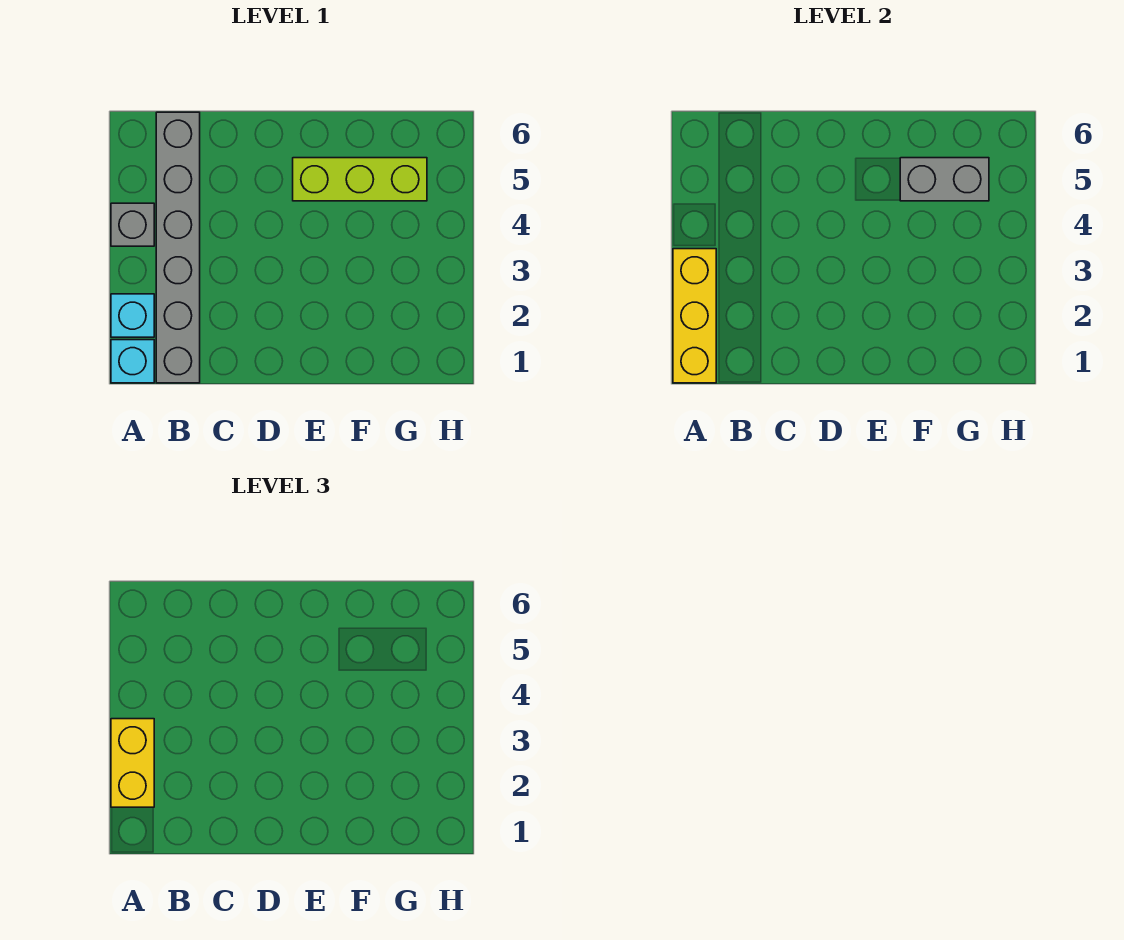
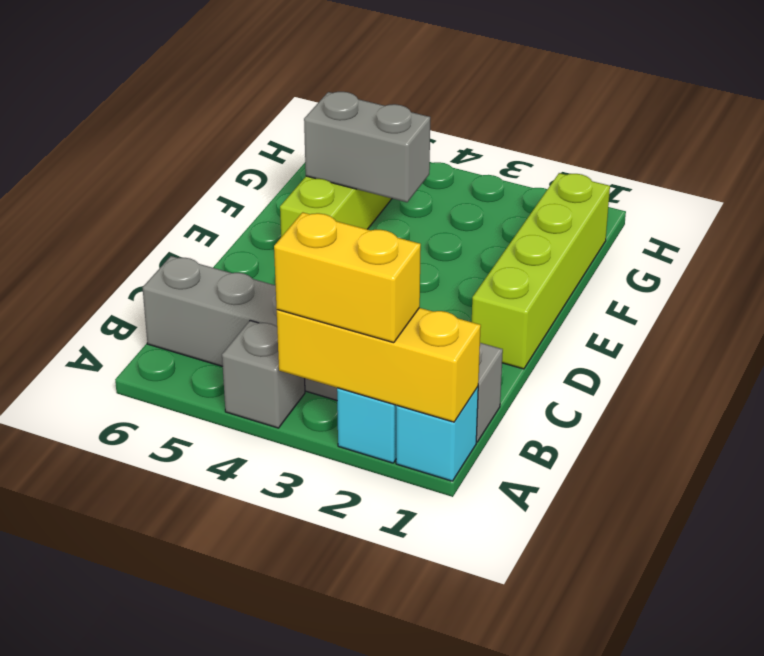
none -> lime brick D1:G1 level 1
grey brick F5:G5 level 2 -> grey brick F4:F5 level 2

